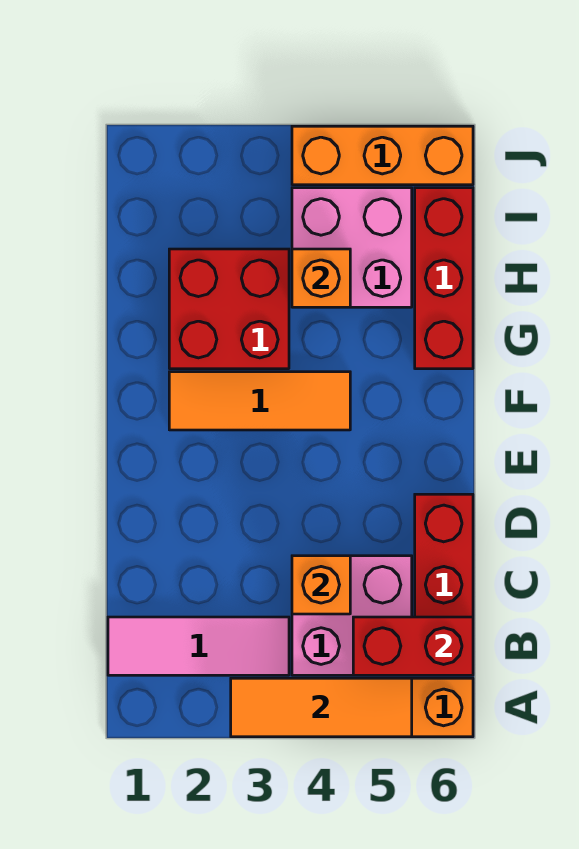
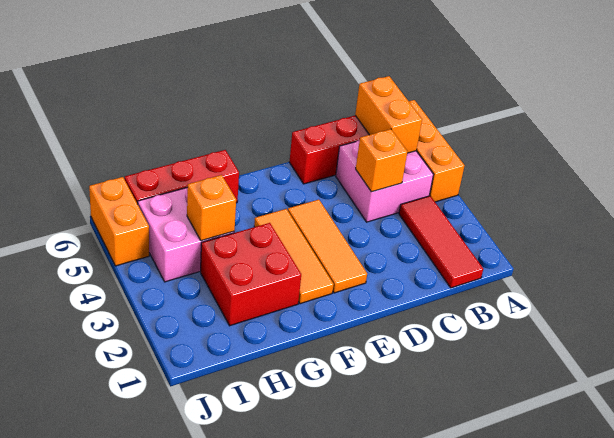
orange tile A3:A5 level 2 -> orange tile E2:E4 level 1
pink tile B1:B3 level 1 -> red tile B1:B3 level 1
red brick B5:B6 level 2 -> orange brick B5:B6 level 2
orange brick J4:J6 level 1 -> orange brick J5:J6 level 1

